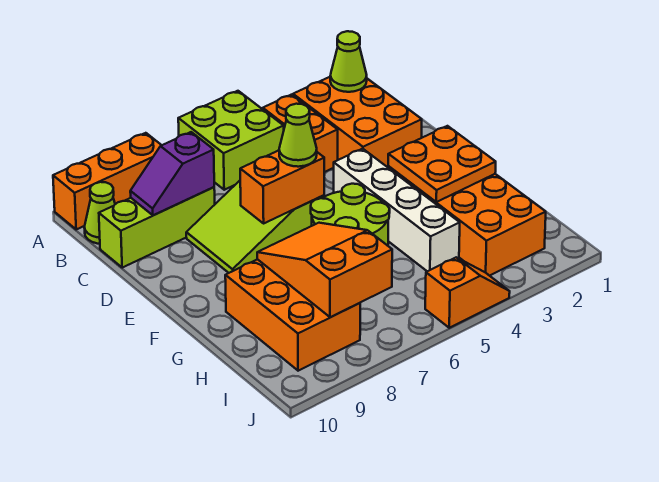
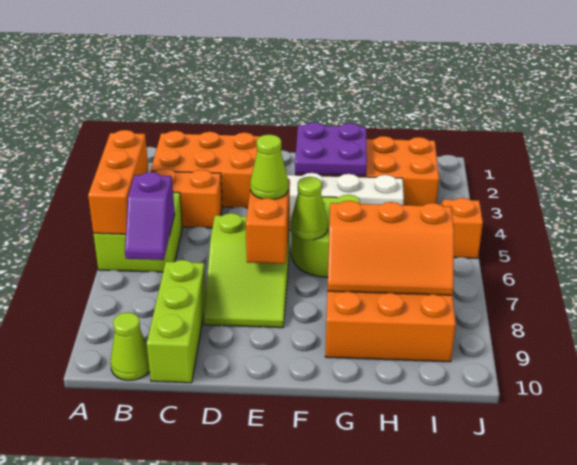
orange brick A8:A10 level 1 -> orange brick A4:A6 level 2
lime cone B2 level 2 -> lime cone F6 level 2
purple slope C8:C9 level 2 top 8 -> purple slope B6:B7 level 2 top 6
orange plate F2:G3 level 2 -> purple plate F2:G3 level 2
orange slope G7:I8 level 2 top I -> orange slope G7:I8 level 2 top 7

